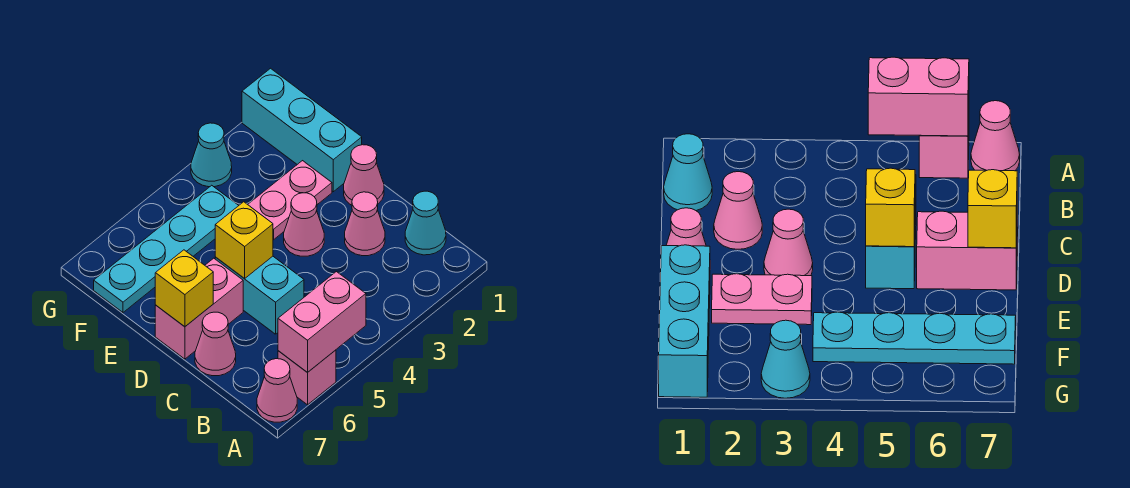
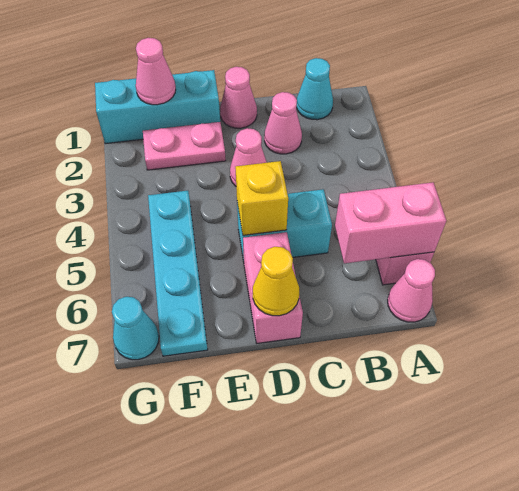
pink brick A5:A6 level 2 -> pink brick A6:B6 level 2
pink cone C7 level 1 -> pink cone F1 level 2
yellow brick D7 level 2 -> yellow cone D7 level 2
pink plate E2:E3 level 1 -> pink plate E2:F2 level 1
cyan cone G3 level 1 -> cyan cone G7 level 1

